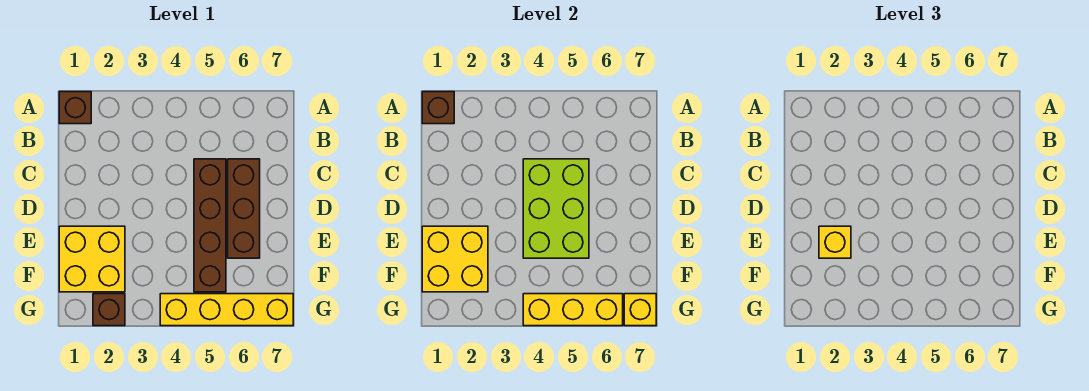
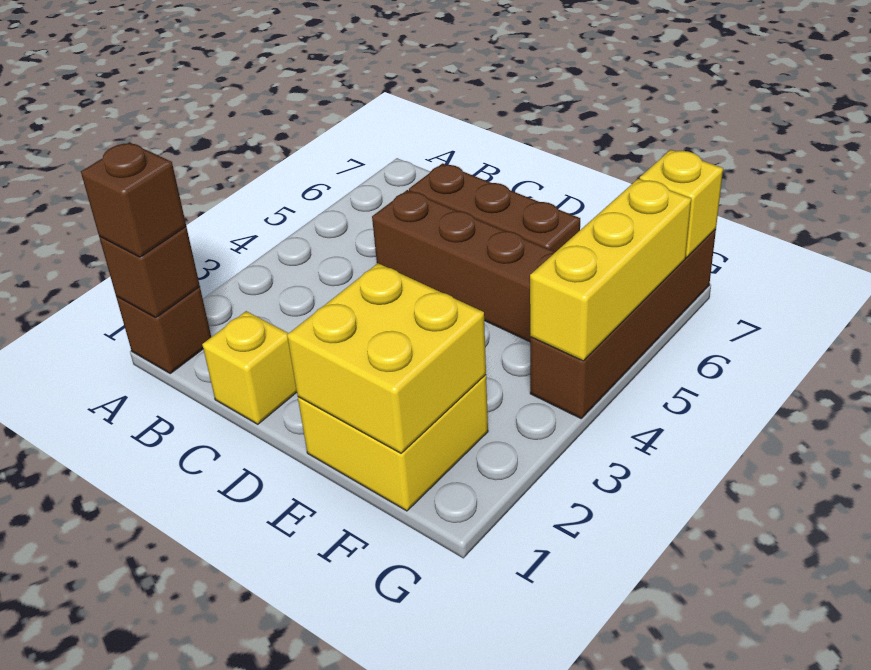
lime brick C4:E5 level 2 -> none
yellow brick E2 level 3 -> yellow brick C1 level 1
brown brick G2 level 1 -> brown brick A1 level 3
yellow brick G4:G7 level 1 -> brown brick G4:G7 level 1

